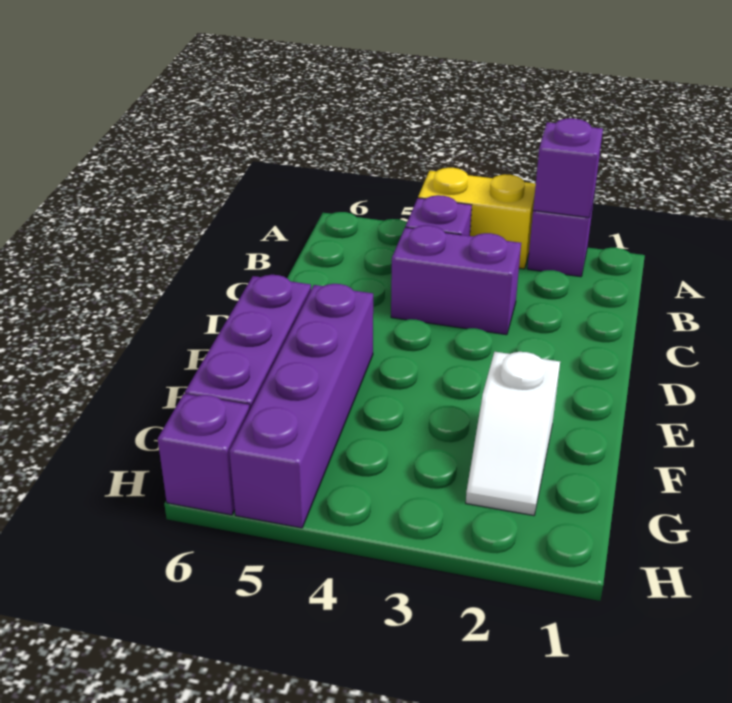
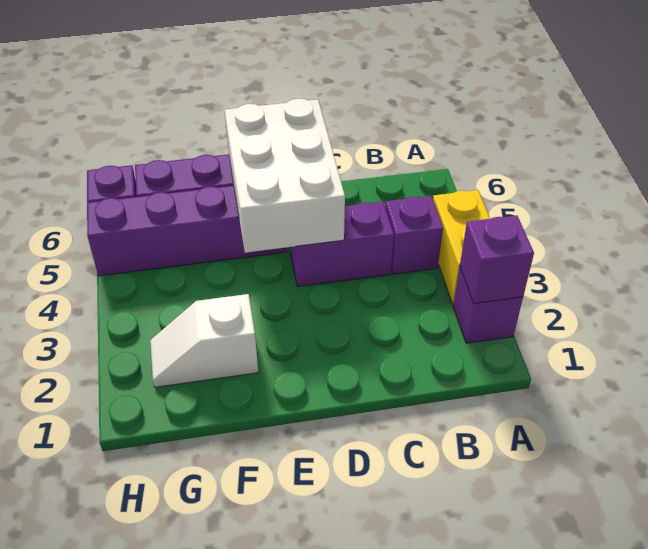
purple brick C3:C4 level 1 -> purple brick C4:D4 level 1
none -> white brick D4:E6 level 2

